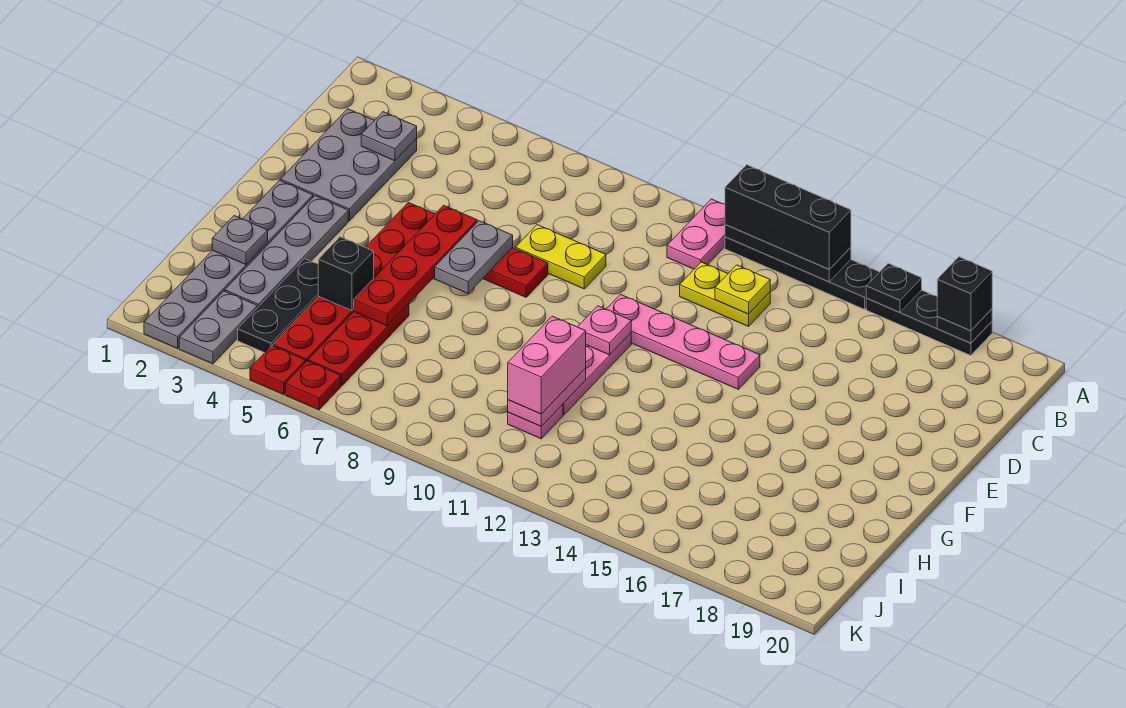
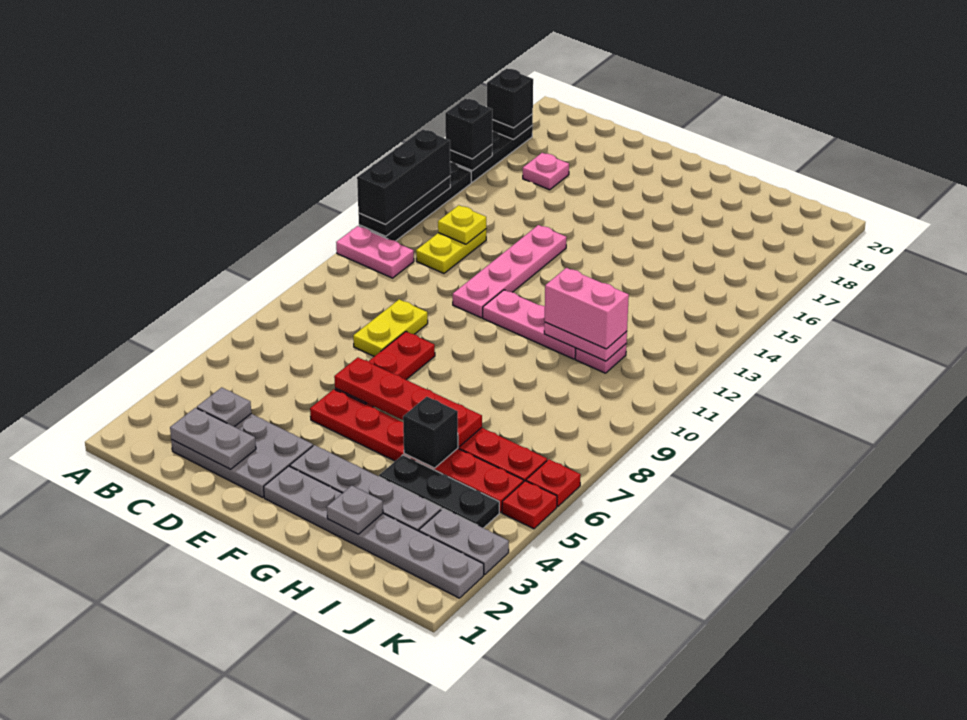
none -> black brick A16 level 3
grey plate E7:F7 level 2 -> grey plate C2:D2 level 2
pink plate F11 level 2 -> pink plate C17 level 1

